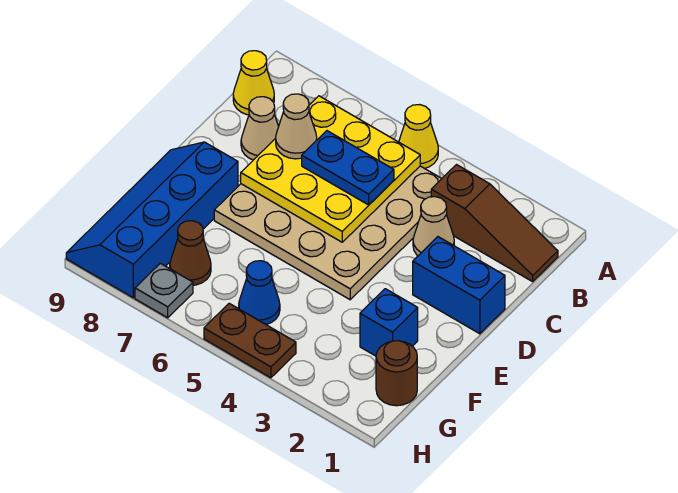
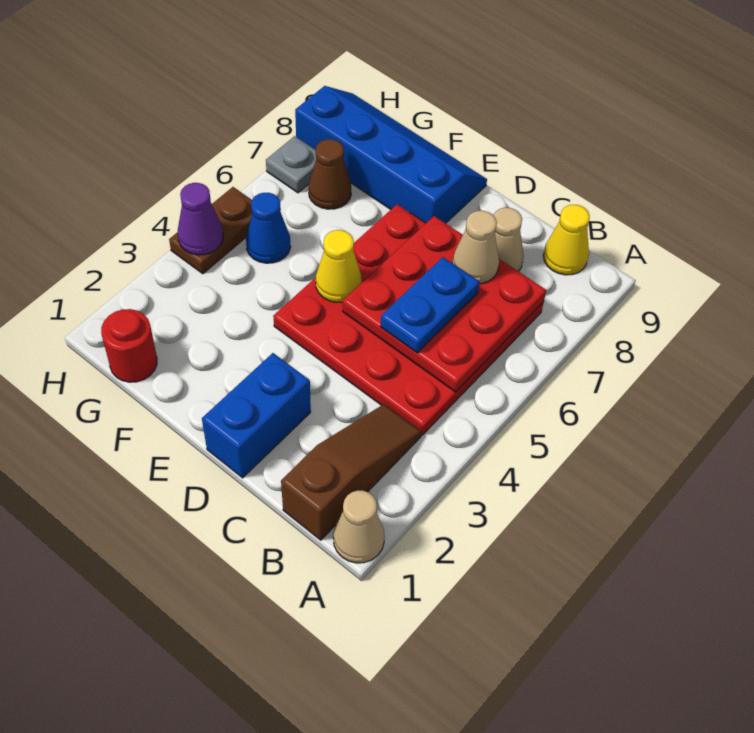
yellow cone A5 level 1 -> yellow cone E5 level 2
brown slope B1:B3 level 1 top 3 -> brown slope B1:B3 level 1 top 1
tan plate B4:E7 level 1 -> red plate B4:E7 level 1
yellow plate B5:D7 level 2 -> red plate B5:D7 level 2
tan cone C3 level 1 -> tan cone A1 level 1
blue brick F2 level 1 -> none
brown round brick G1 level 1 -> red round brick G1 level 1
none -> purple cone H4 level 2

